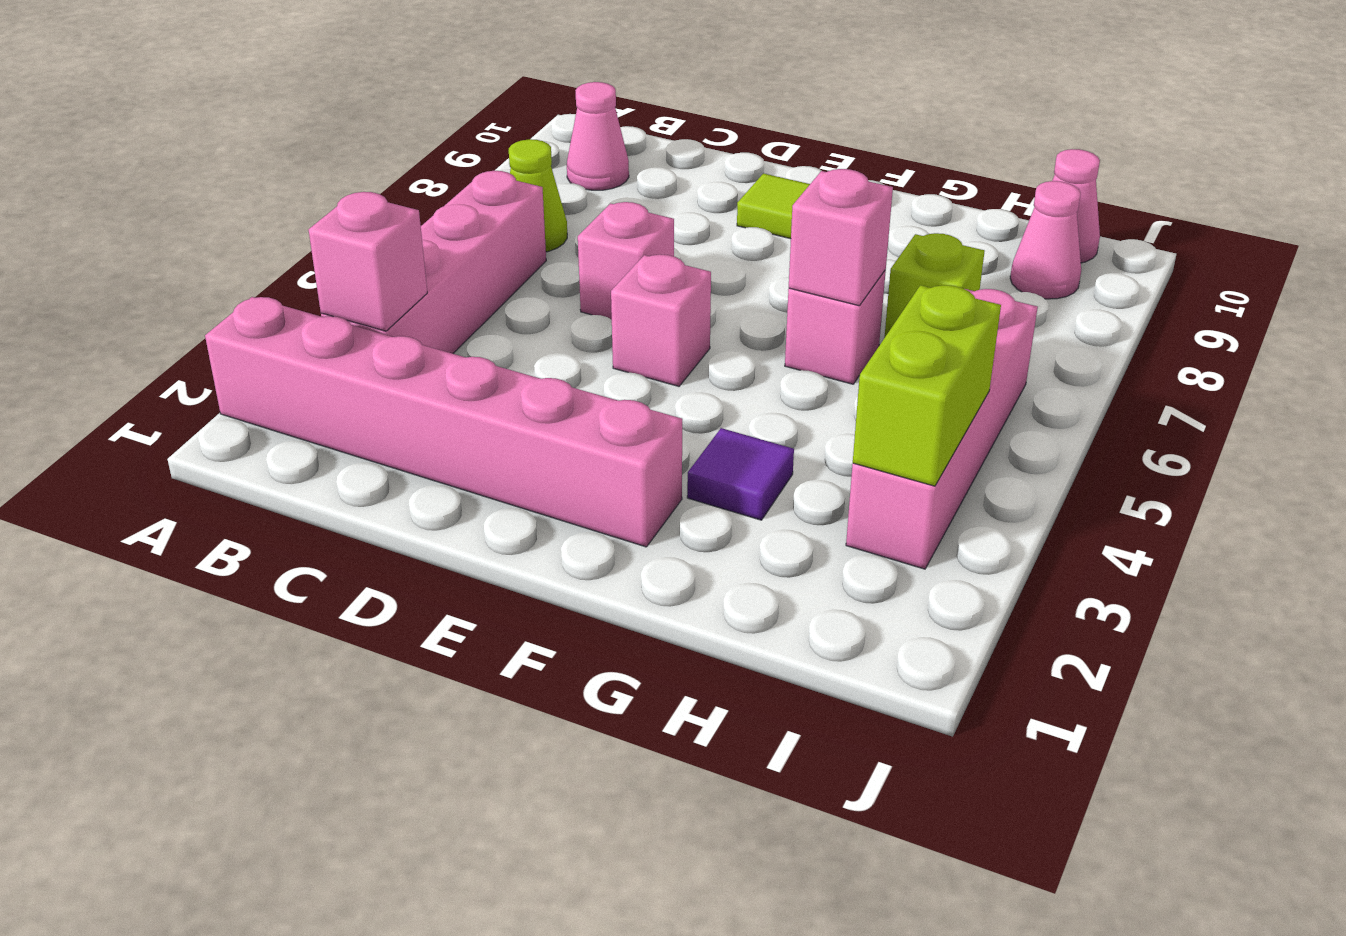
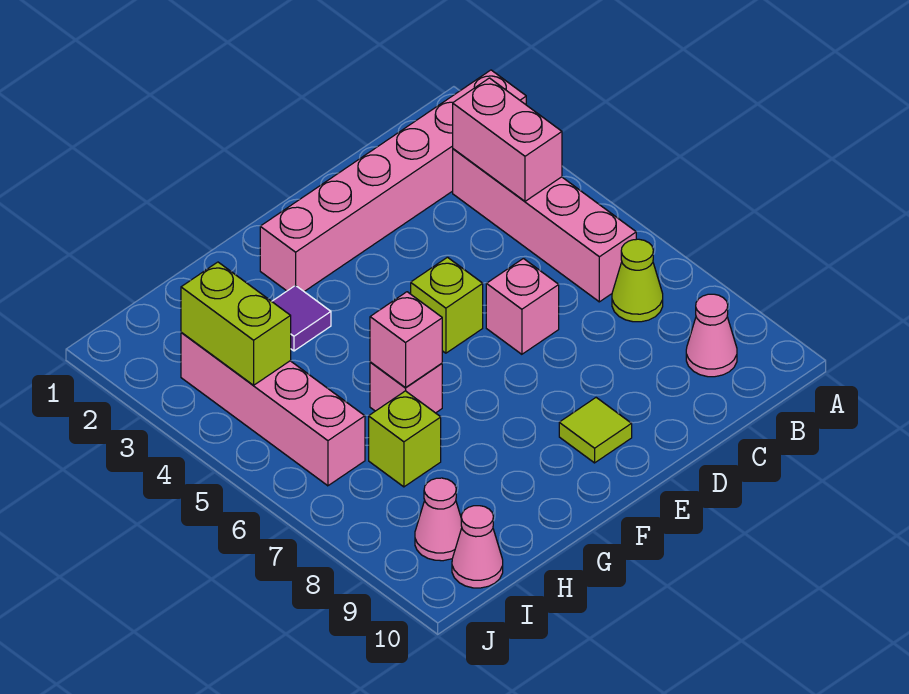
pink brick B3 level 2 -> pink brick B3:B4 level 2
pink brick E5 level 1 -> lime brick E5 level 1

